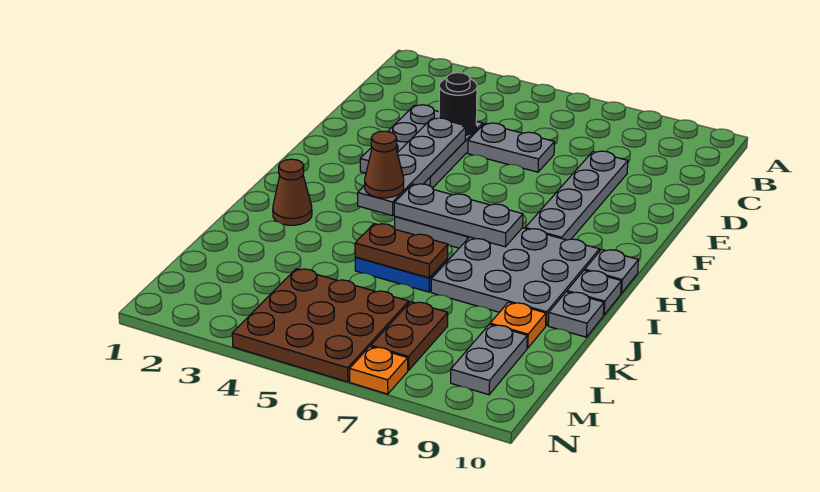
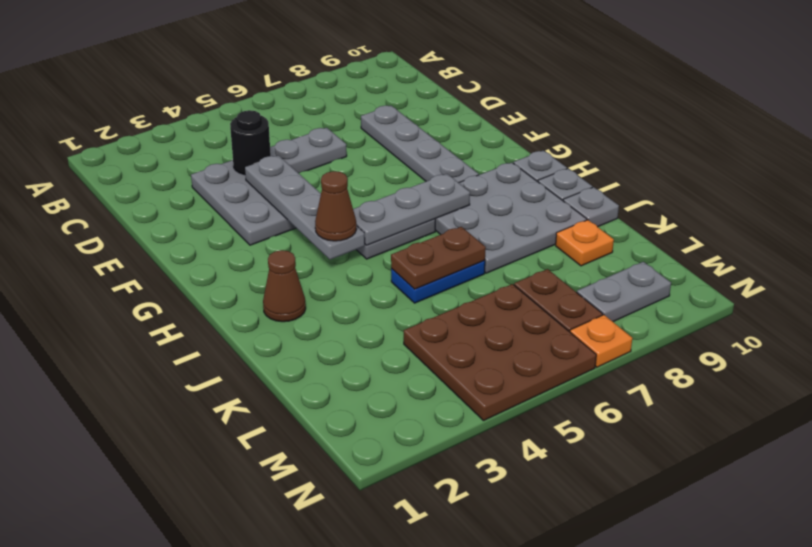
grey plate L9:M9 level 1 -> grey plate M8:M9 level 1

